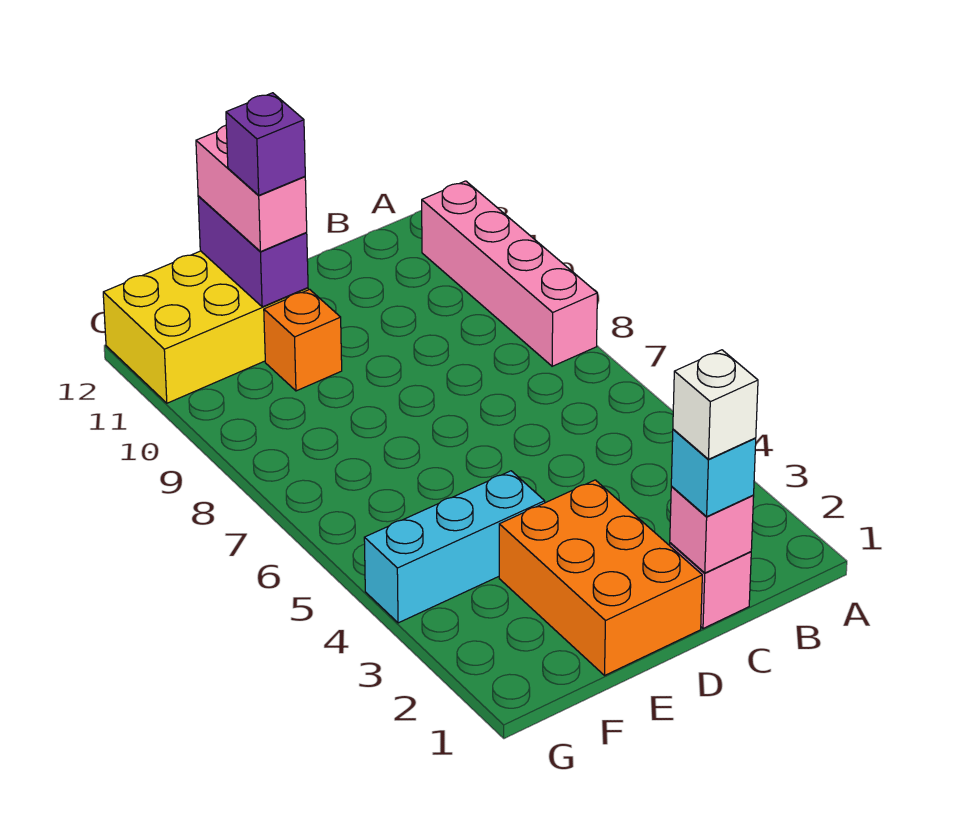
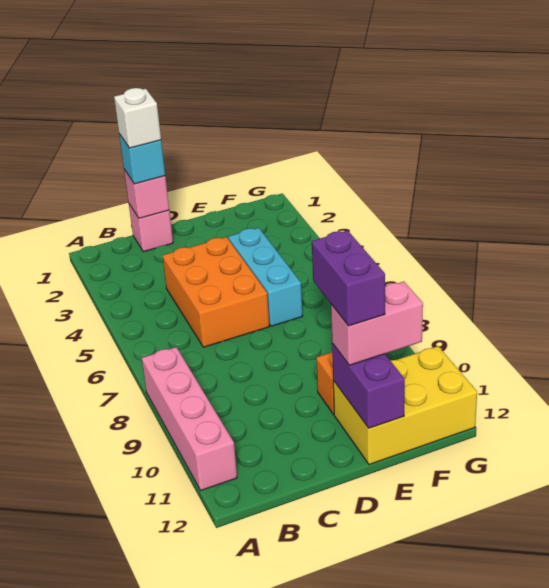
orange brick D1:E3 level 1 -> orange brick C4:D6 level 1
cyan brick E4:G4 level 1 -> cyan brick E4:E6 level 1
pink brick E11:E12 level 3 -> pink brick E11:F11 level 3
purple brick E11 level 4 -> purple brick E10:E11 level 4

